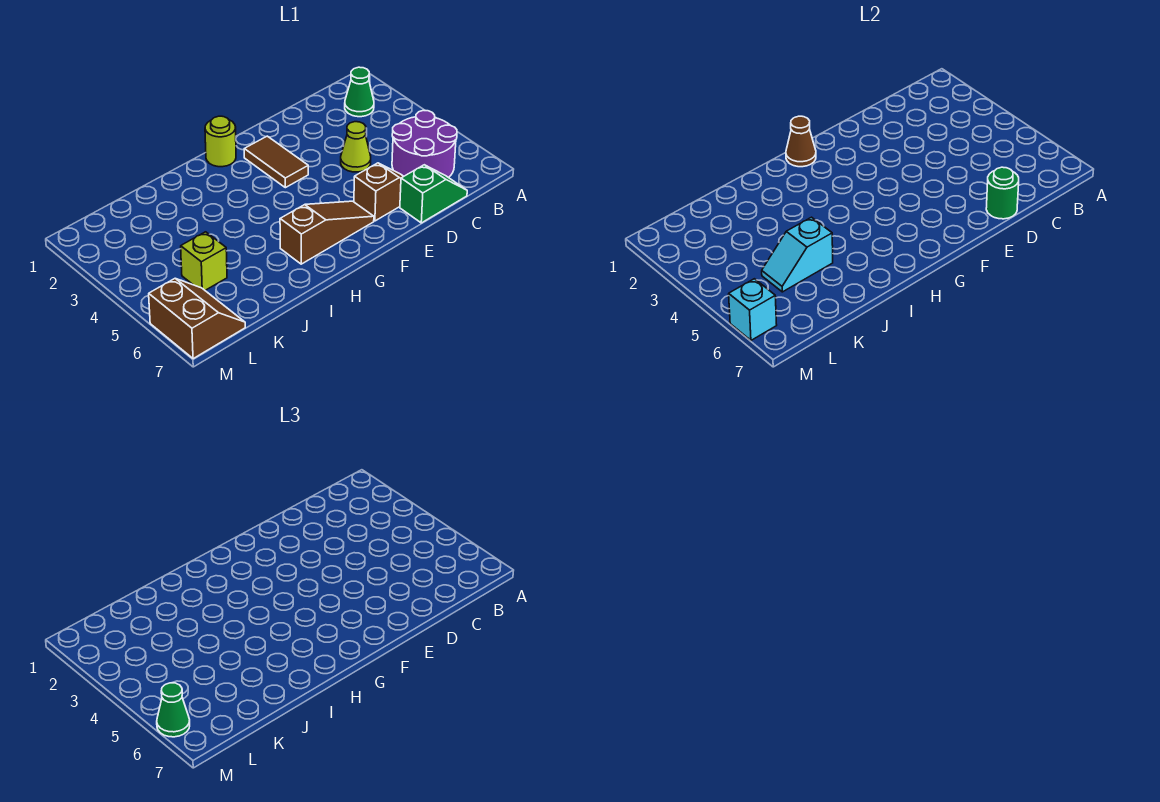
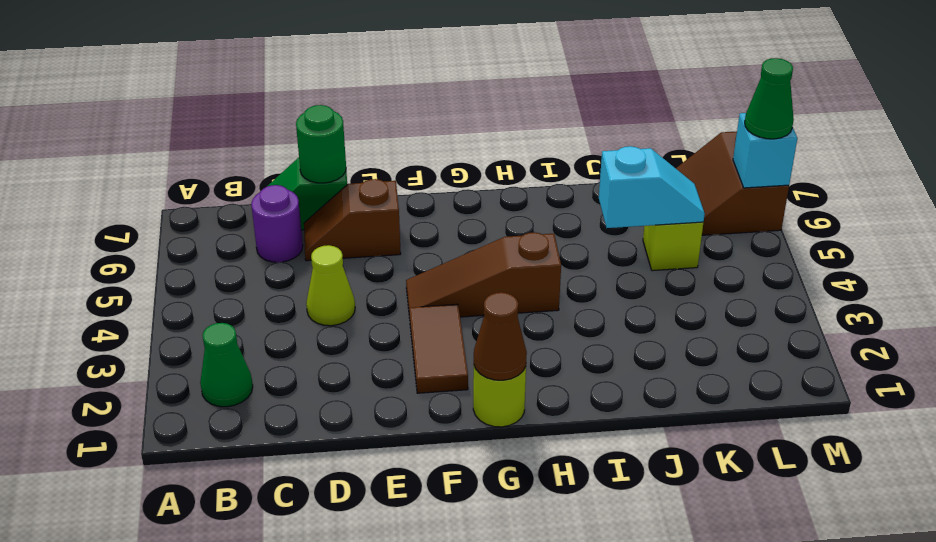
purple round brick B5:C6 level 1 -> purple round brick C6 level 1
brown slope F6:H6 level 1 top H -> brown slope F4:H4 level 1 top H

